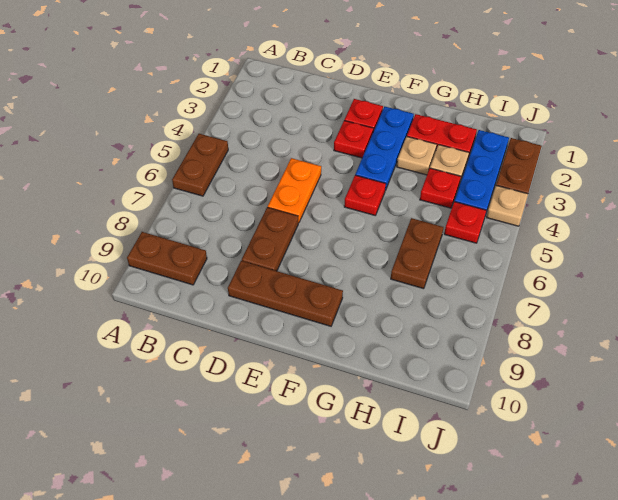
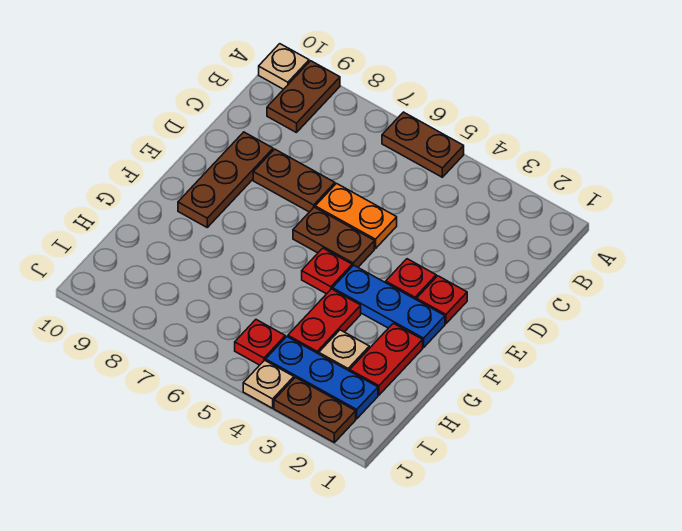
tan plate G3 level 1 -> tan plate A10 level 1
red plate H4 level 1 -> red plate G4:H4 level 1
brown plate H6:H7 level 1 -> brown plate E5:E6 level 1

